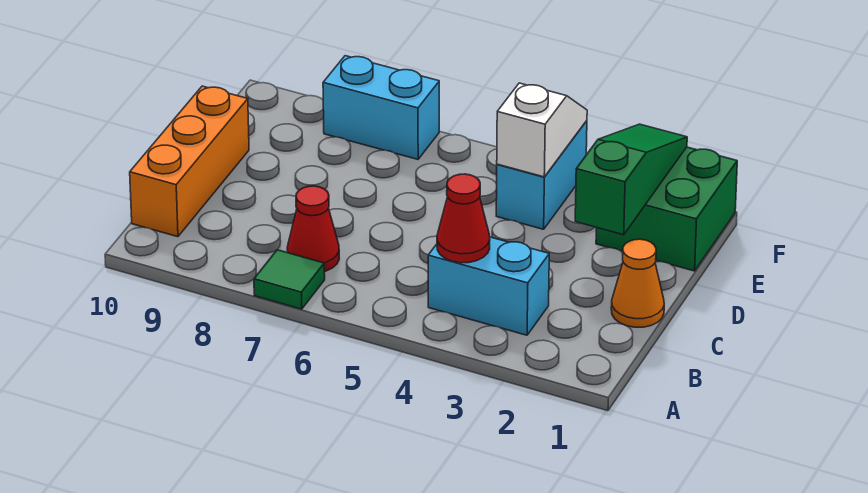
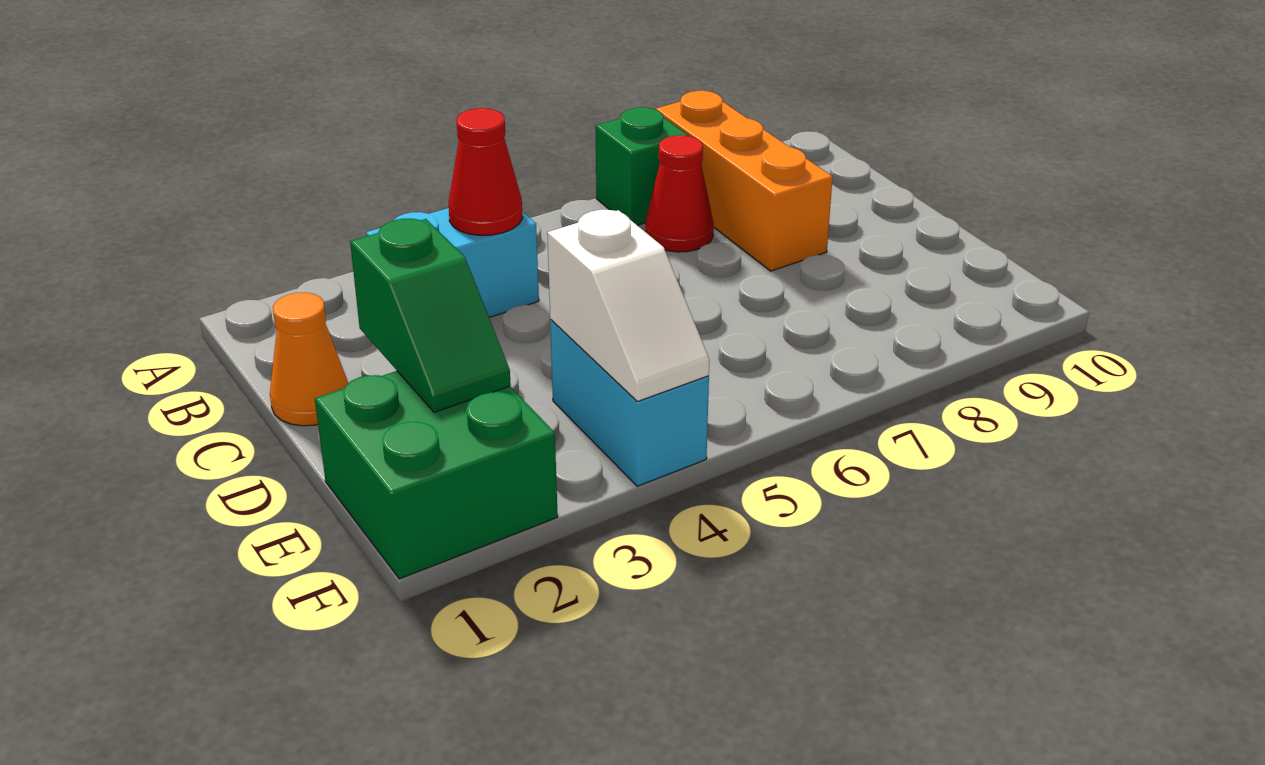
green tile A7 level 1 -> green brick A7 level 1
orange brick B10:D10 level 1 -> orange brick A8:C8 level 1
green slope D2:F2 level 2 top D -> green slope D2:E2 level 2 top D
cyan brick F7:F8 level 1 -> none

